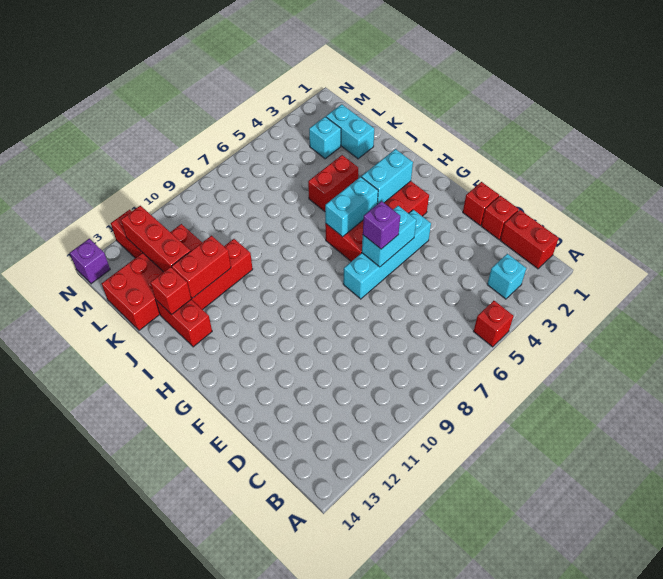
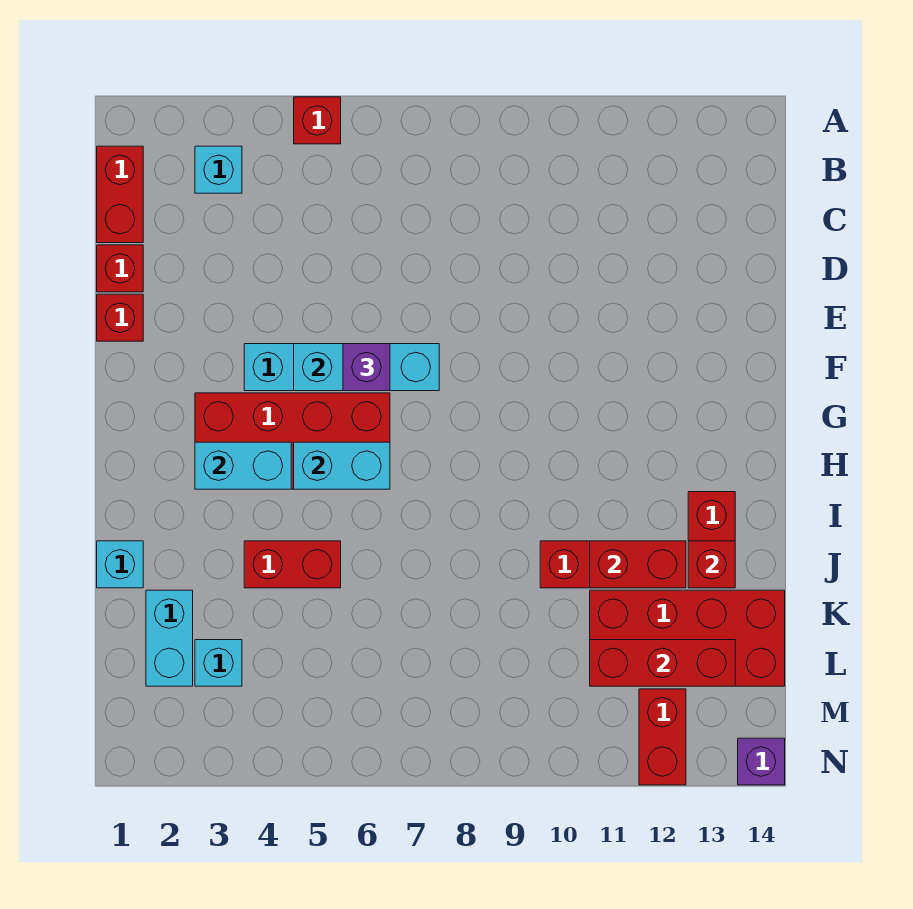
none -> cyan brick J1 level 1
red brick K12:M12 level 2 -> red brick L11:L13 level 2

